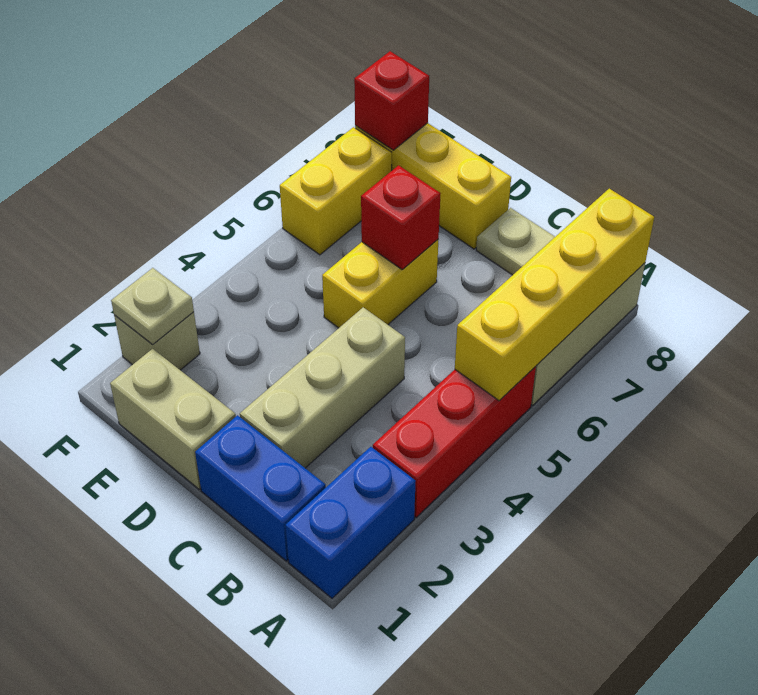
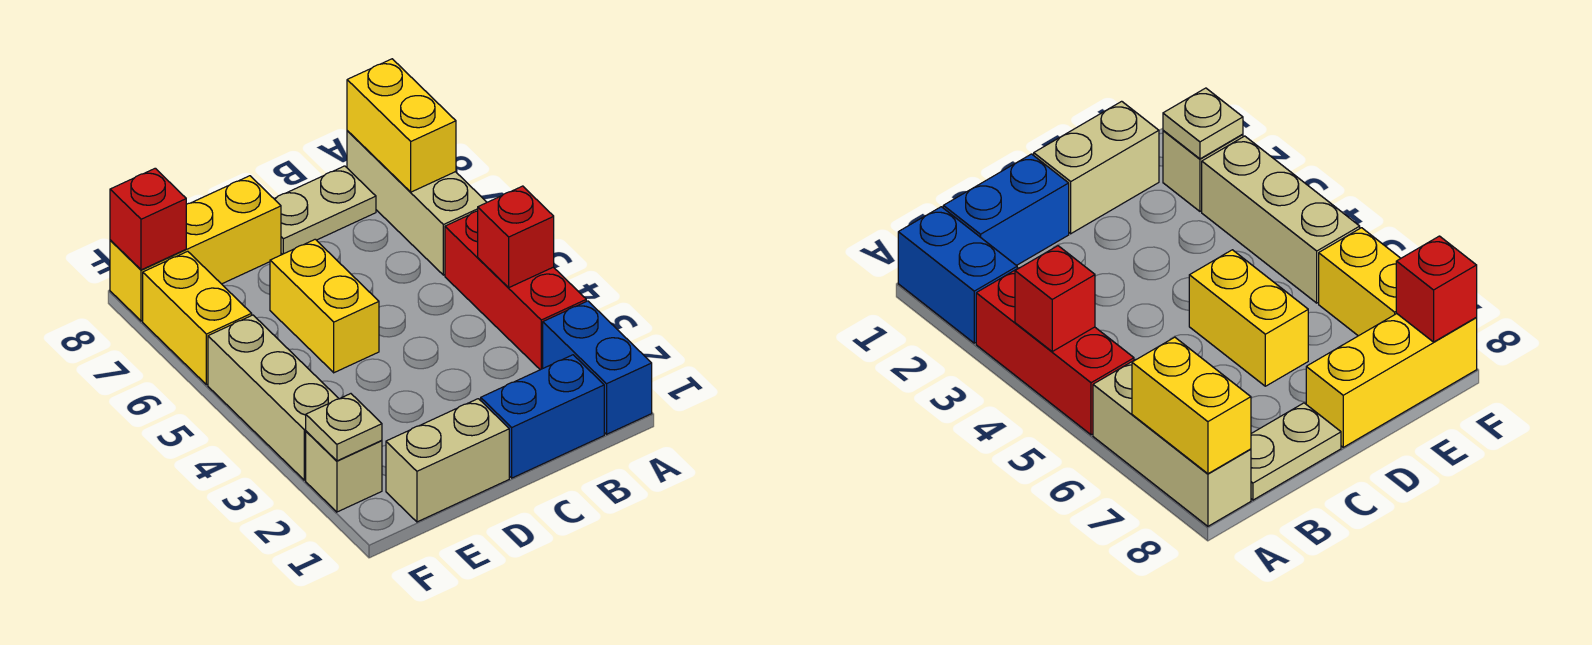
yellow brick A5:A8 level 2 -> yellow brick A7:A8 level 2
tan brick C2:C4 level 1 -> tan brick F3:F5 level 1
red brick D6 level 2 -> red brick A4 level 2

